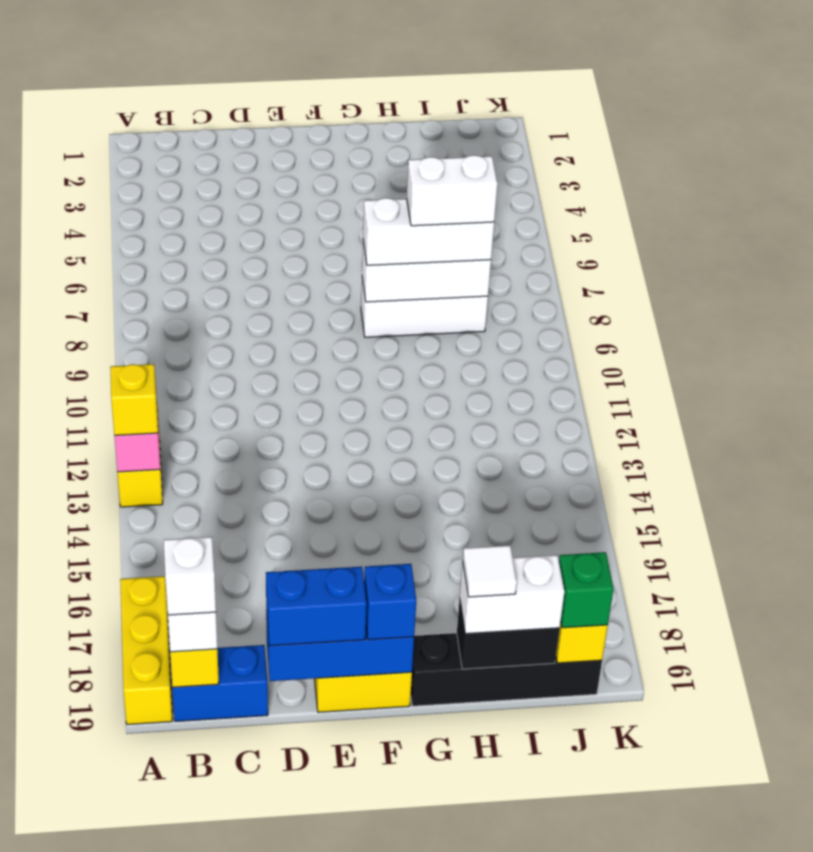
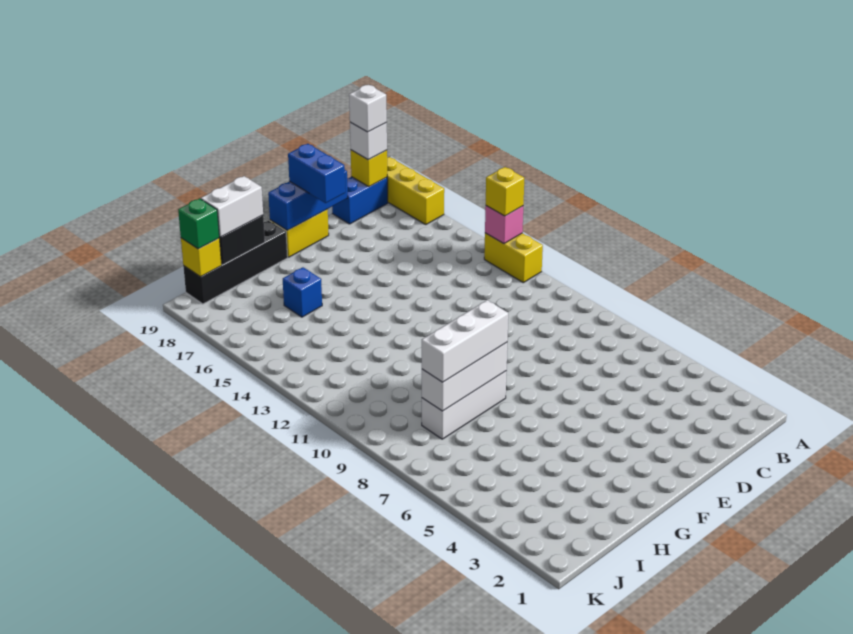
blue brick D19:E19 level 3 -> blue brick E18:E19 level 3
blue brick F19 level 3 -> blue brick H16 level 1
white brick H8:I8 level 4 -> none
white tile H19 level 4 -> none

